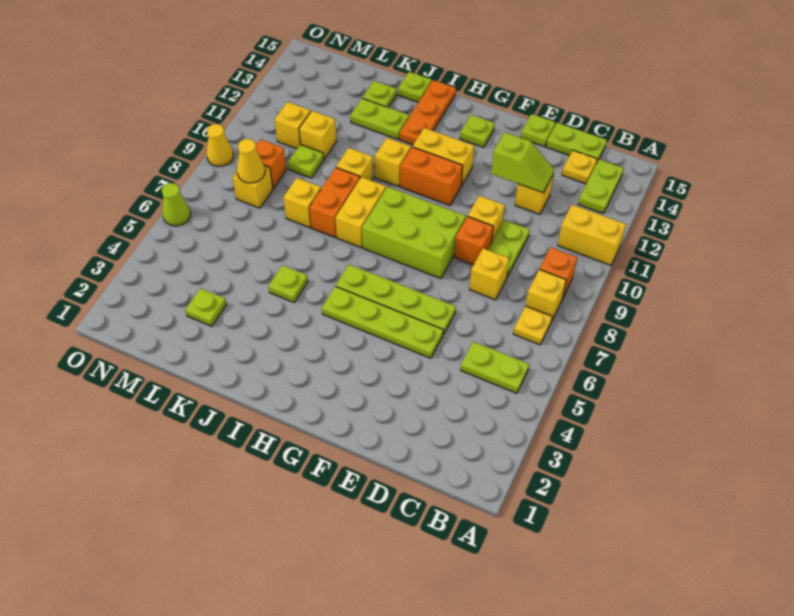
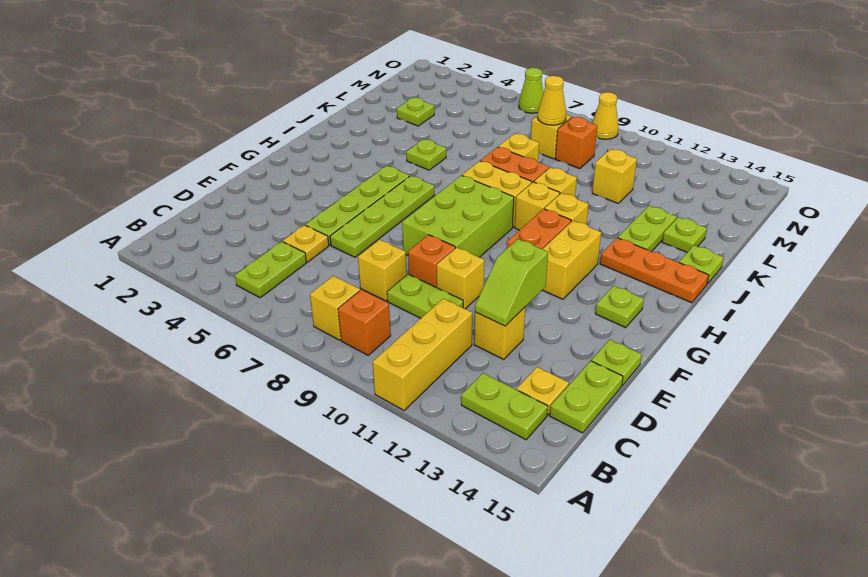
yellow brick A11:B11 level 1 -> yellow brick A11:C11 level 1
yellow plate B7 level 1 -> yellow plate D5 level 1
lime plate L10 level 1 -> none
yellow brick M11 level 1 -> yellow brick I10 level 1

